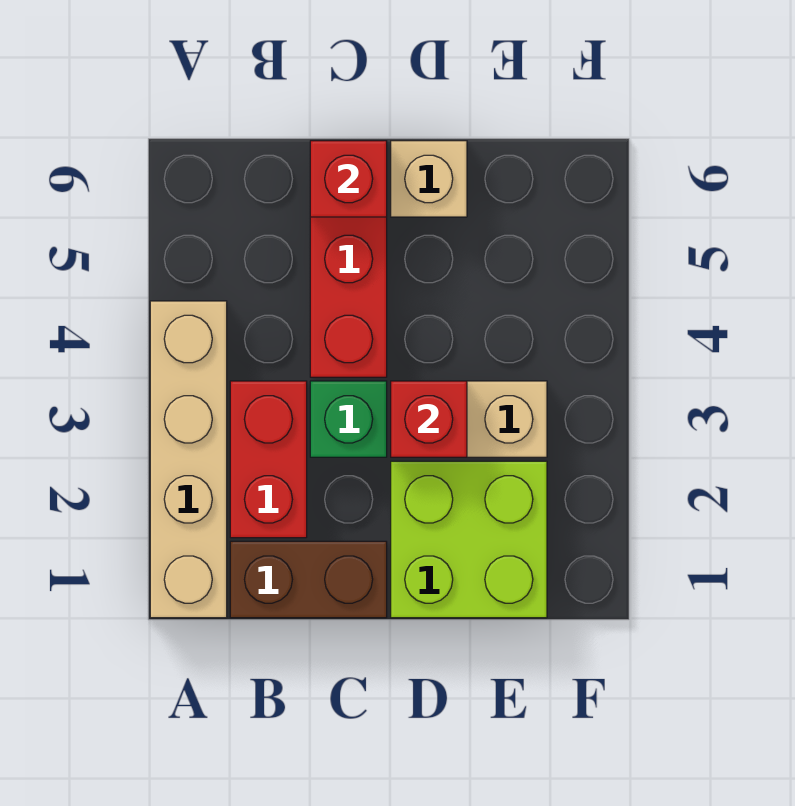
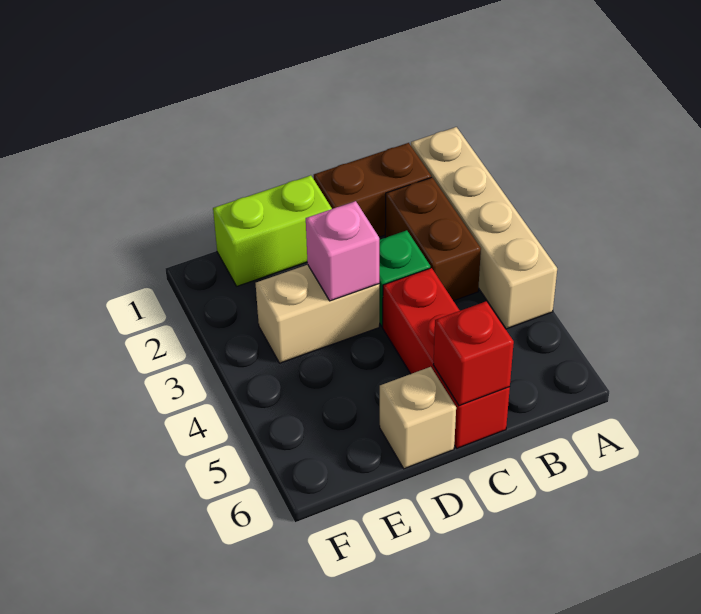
red brick B2:B3 level 1 -> brown brick B2:B3 level 1
lime brick D1:E2 level 1 -> lime brick D1:E1 level 1
red brick D3 level 2 -> pink brick D3 level 2

